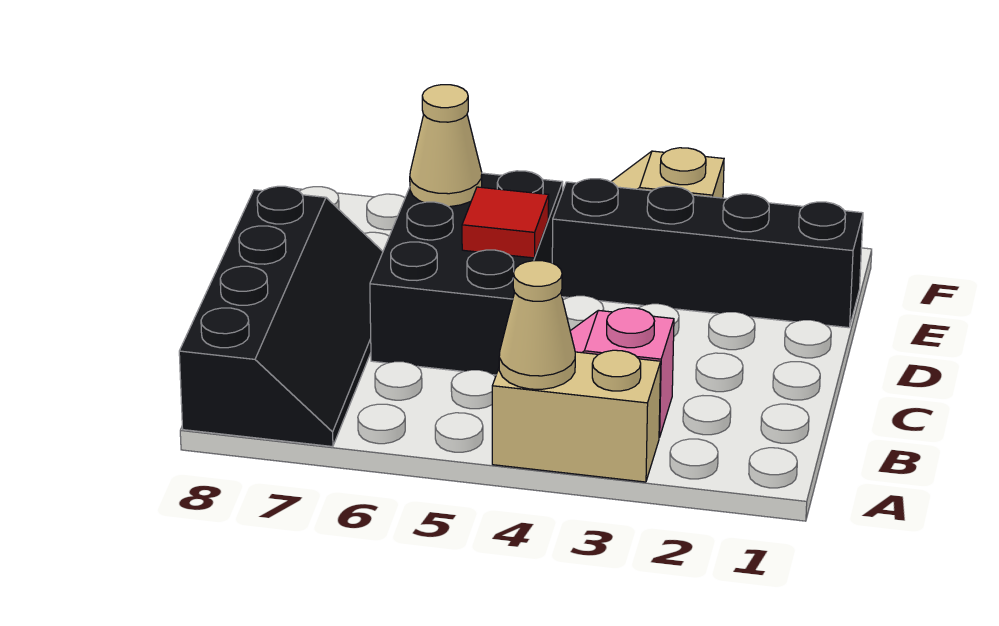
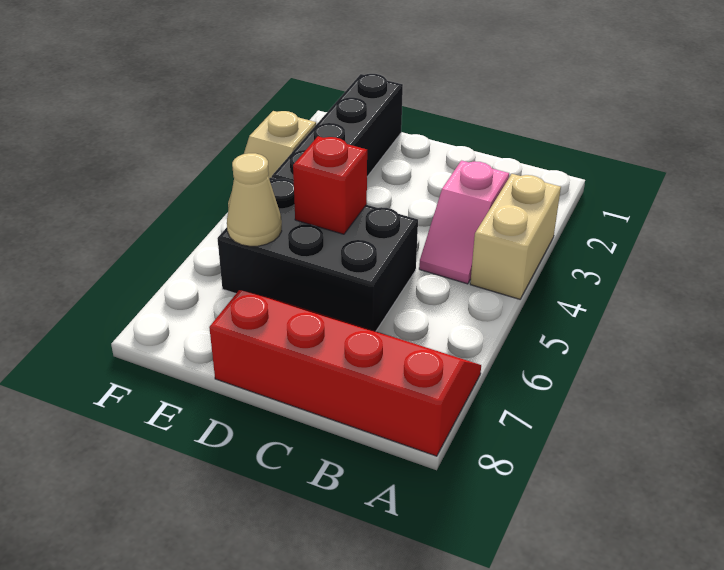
tan cone A4 level 2 -> none
black slope A7:D8 level 1 top 8 -> red slope A7:D8 level 1 top 8
red tile D5 level 2 -> red brick D5 level 2

